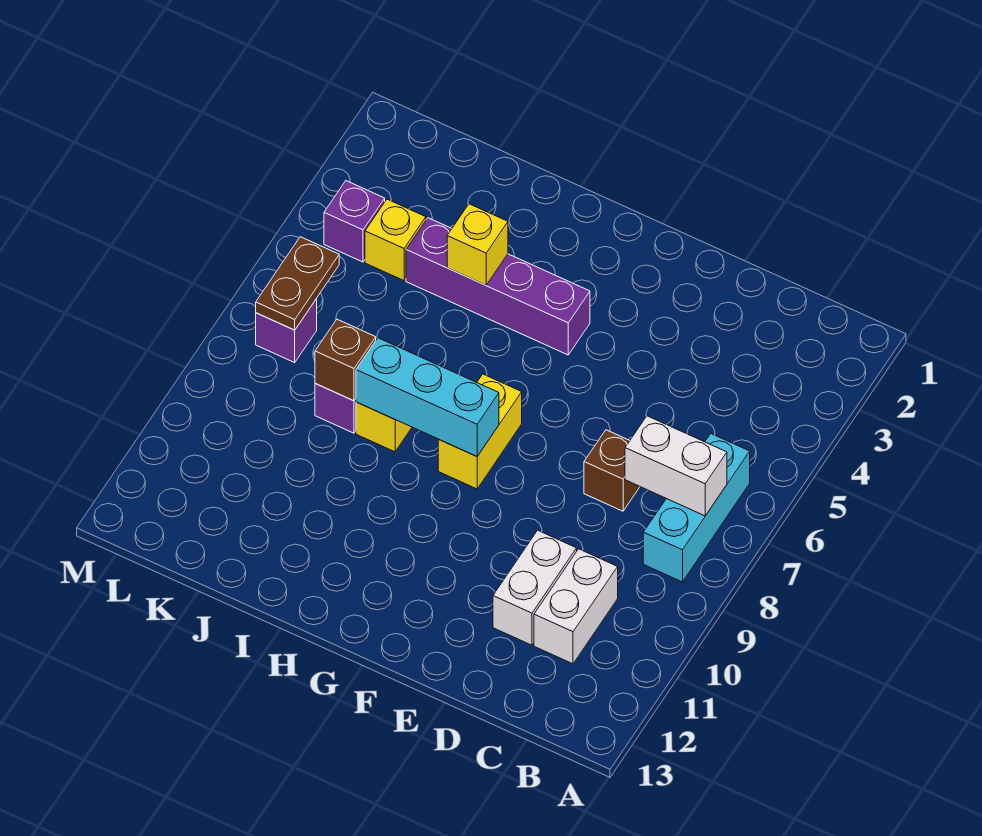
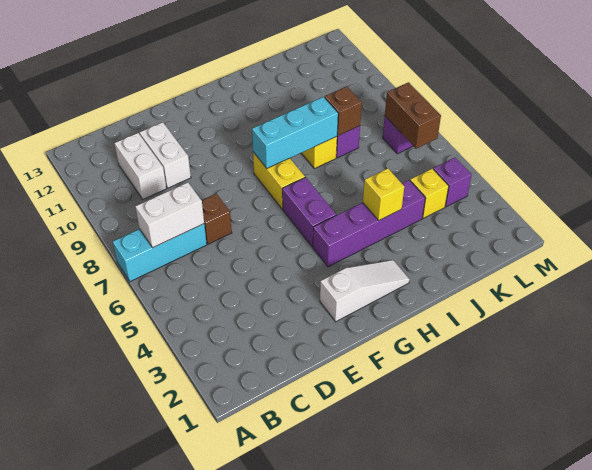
cyan brick B6:B8 level 1 -> cyan brick A7:C7 level 1
none -> white slope F2:H2 level 1 top F
none -> purple brick G5:G6 level 1
brown plate L6:L7 level 2 -> brown brick L6:L7 level 2

